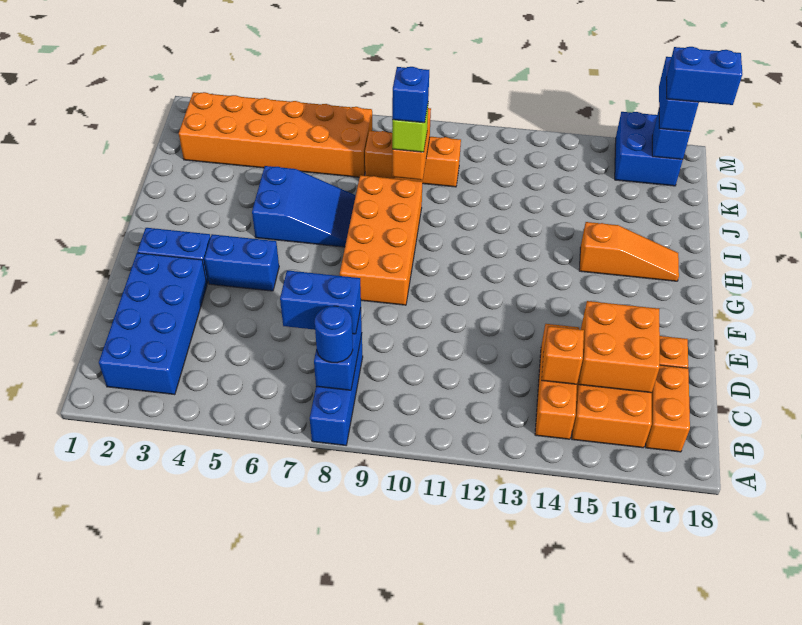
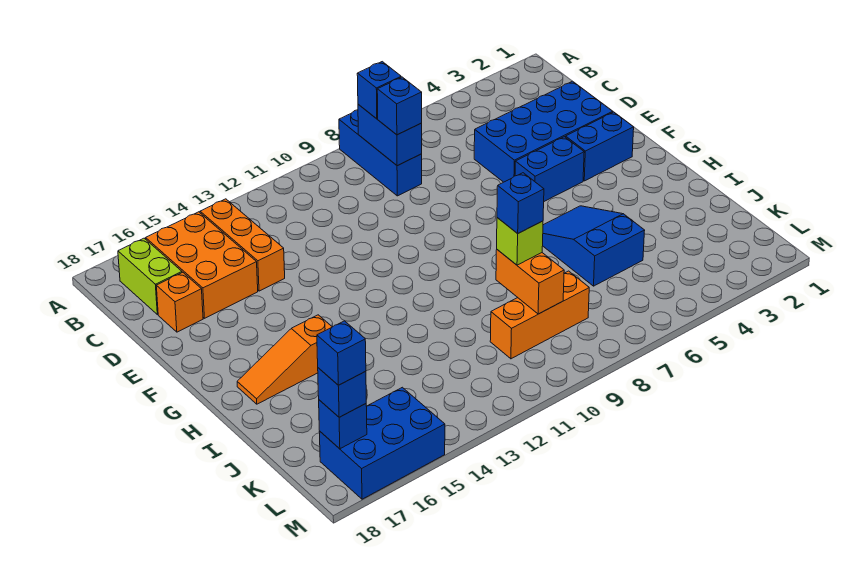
blue brick B2:E3 level 1 -> blue brick D2:E5 level 1
blue round brick B8 level 3 -> blue brick B8 level 3
orange brick B17:C17 level 1 -> lime brick B17:C17 level 1
blue brick C7:C8 level 3 -> blue brick C8 level 3
orange brick C14 level 2 -> none
orange brick C15:D16 level 2 -> none
orange brick F8:I9 level 1 -> none
blue slope H5:I7 level 1 top 5 -> blue slope H5:J6 level 1 top J
orange brick K2:L7 level 1 -> none
blue brick L16:M17 level 1 -> blue brick L15:M17 level 1
blue brick L17:M17 level 3 -> blue brick L17 level 3
blue brick L17:L18 level 4 -> blue brick L17 level 4

